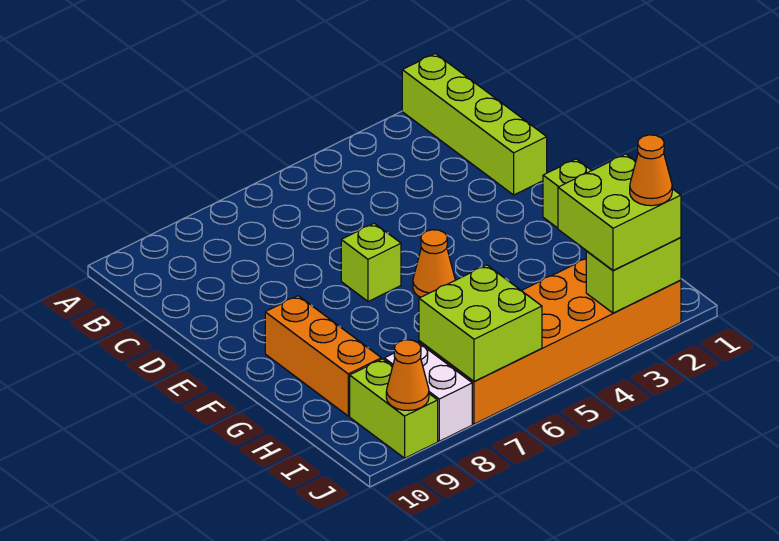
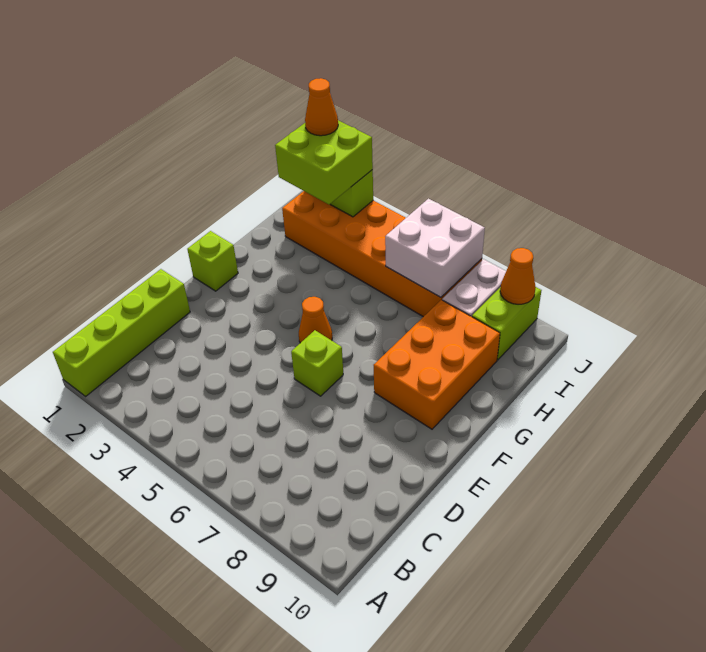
orange brick F9:H9 level 1 -> orange brick F8:H9 level 1
lime brick I6:J7 level 2 -> white brick I6:J7 level 2

